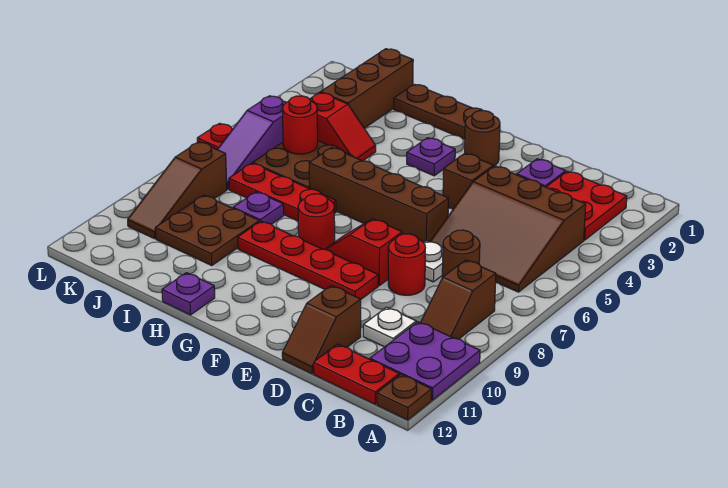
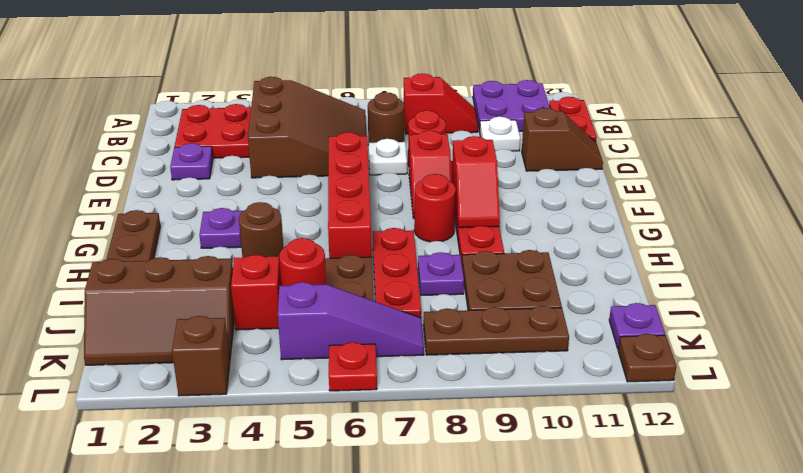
brown plate A12 level 1 -> brown plate L12 level 1
brown slope B8:B9 level 1 top 8 -> red slope B8:B9 level 1 top 8
brown brick E4 level 1 -> brown brick L3 level 1
brown brick E6:H6 level 1 -> red brick E6:H6 level 1
brown round brick F2 level 1 -> brown round brick H4 level 1
none -> red slope F9:G9 level 2 top F
purple plate H12 level 1 -> purple plate K12 level 1
brown slope K8:K10 level 1 top 8 -> brown plate K8:K10 level 1

